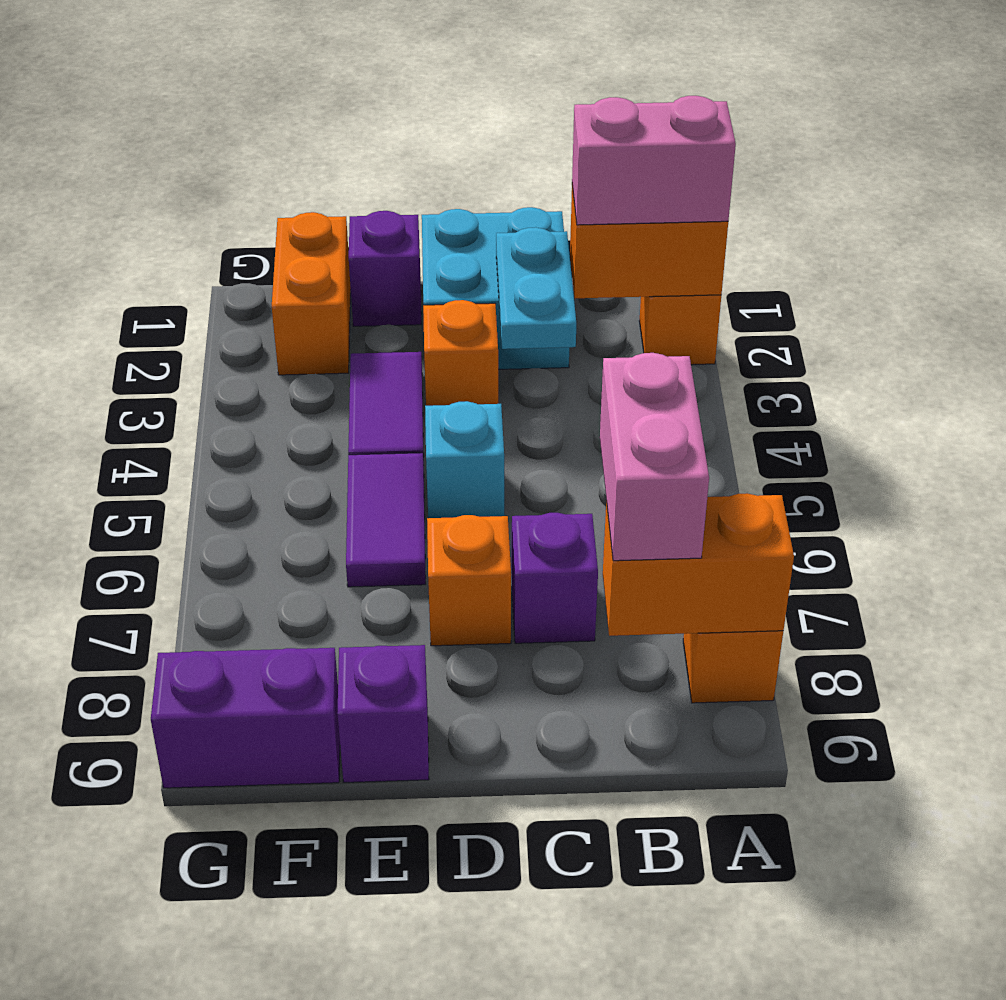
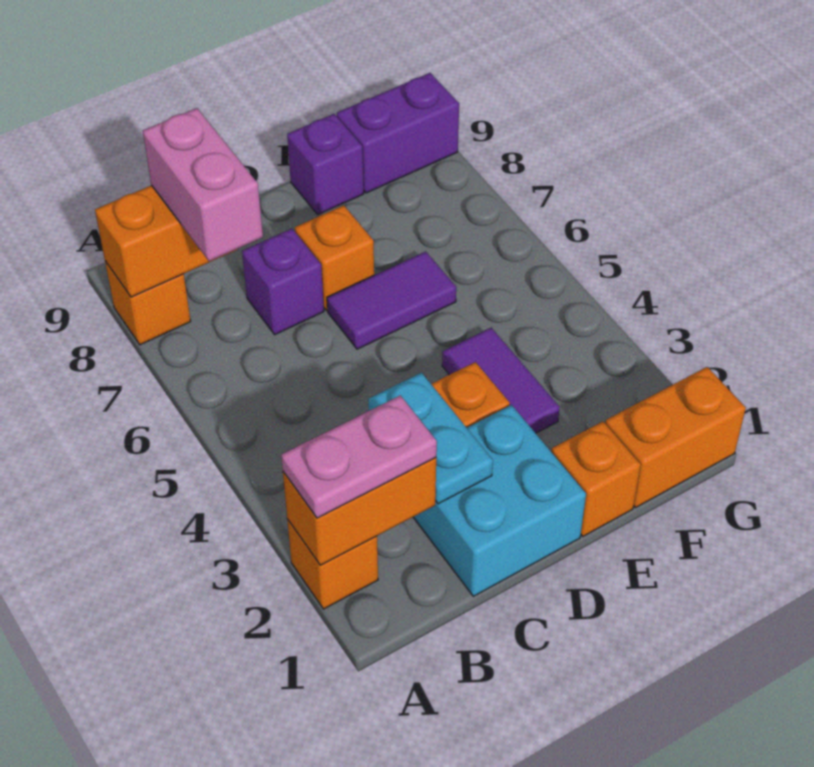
pink brick A2:B2 level 3 -> pink plate A2:B2 level 3
cyan brick D5 level 1 -> none
purple brick E1 level 1 -> orange brick E1 level 1
purple tile E5:E6 level 1 -> purple tile D6:E6 level 1
orange brick F1:F2 level 1 -> orange brick F1:G1 level 1

